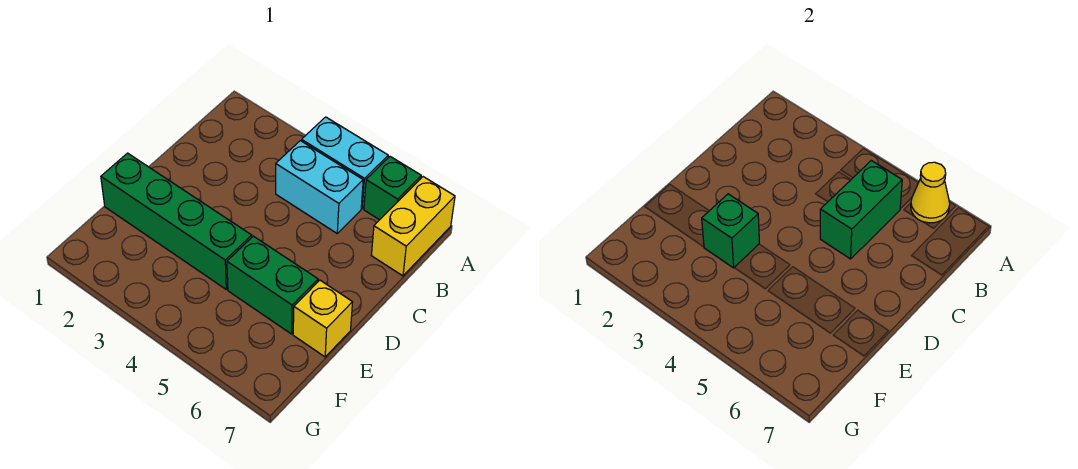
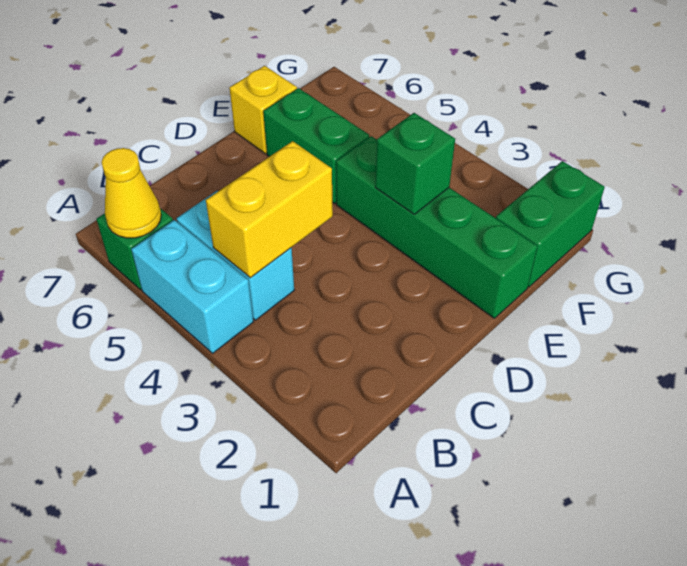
yellow brick A7:B7 level 1 -> yellow brick B4:C4 level 2
green brick B5:C5 level 2 -> green brick F1:G1 level 1

